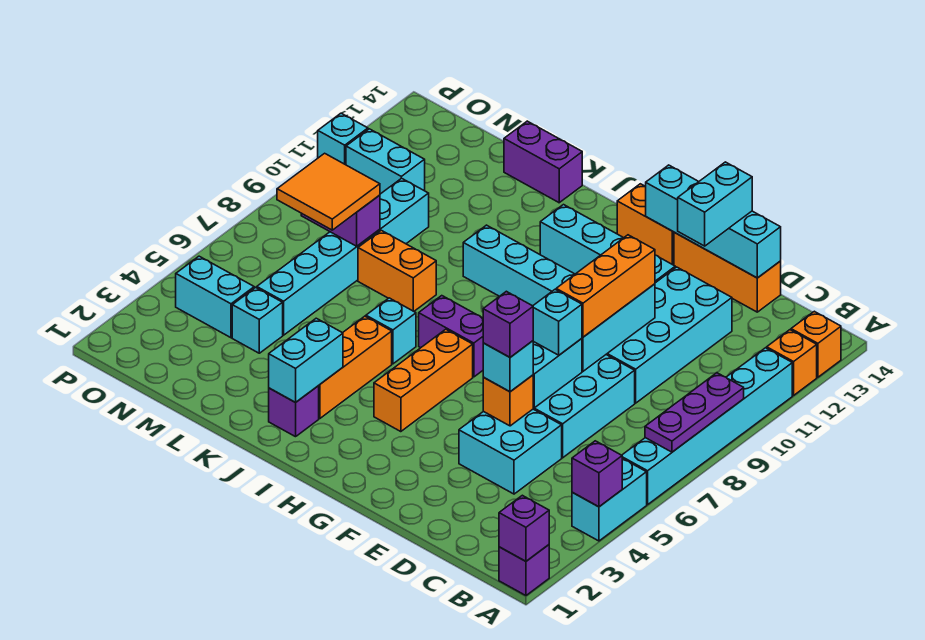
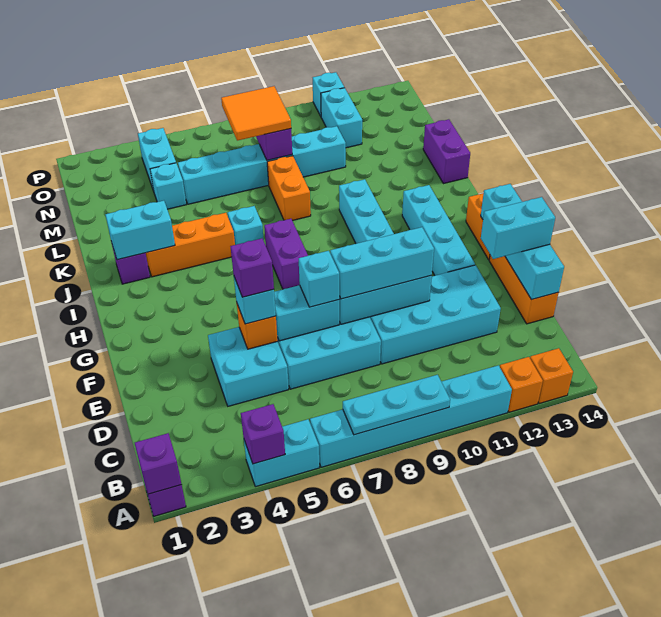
purple plate A7:A9 level 2 -> cyan plate A7:A9 level 2
orange brick E8:E10 level 3 -> cyan brick E8:E10 level 3
orange brick H4:H6 level 1 -> none

